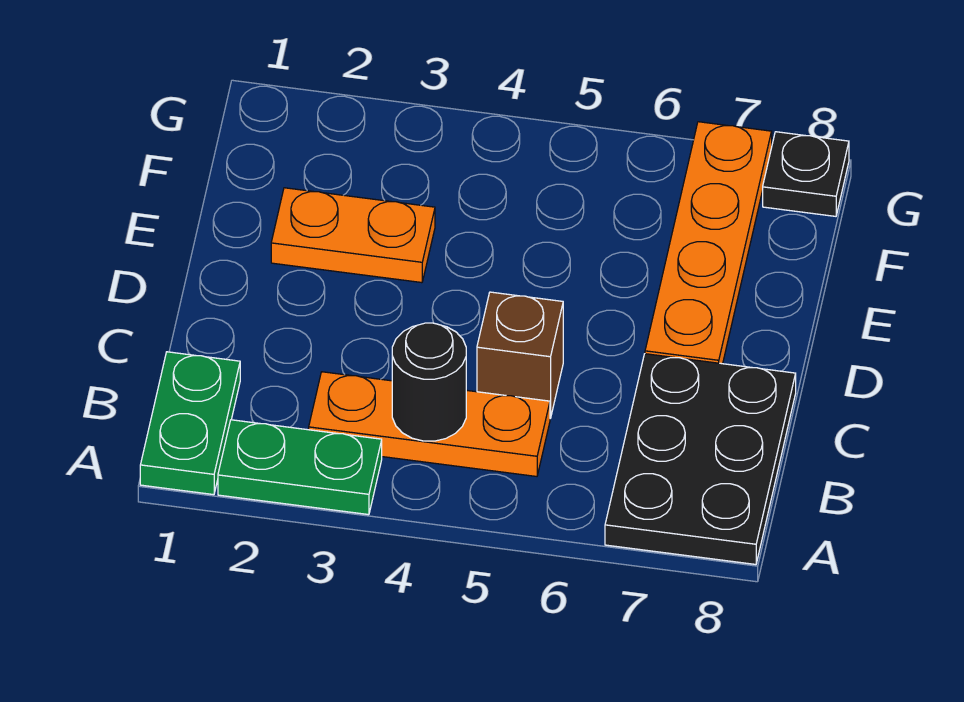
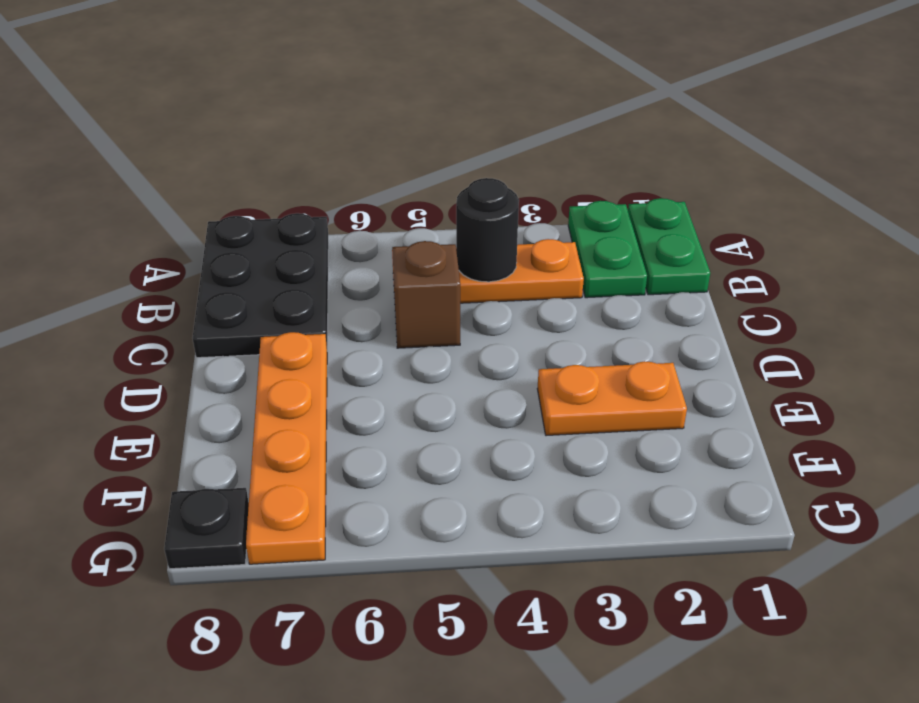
green plate A2:A3 level 1 -> green plate A2:B2 level 1

